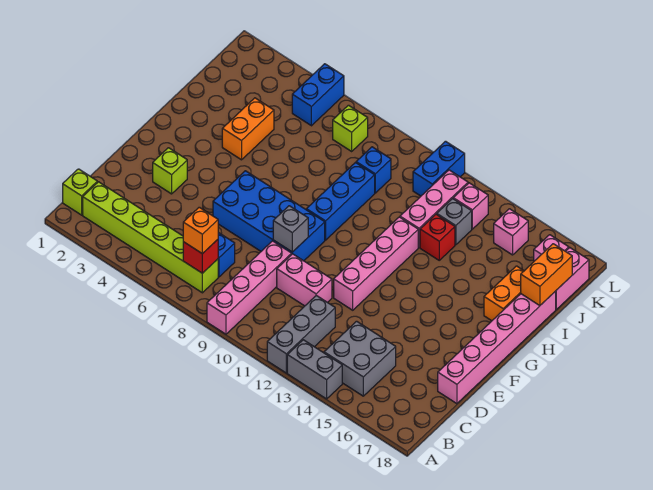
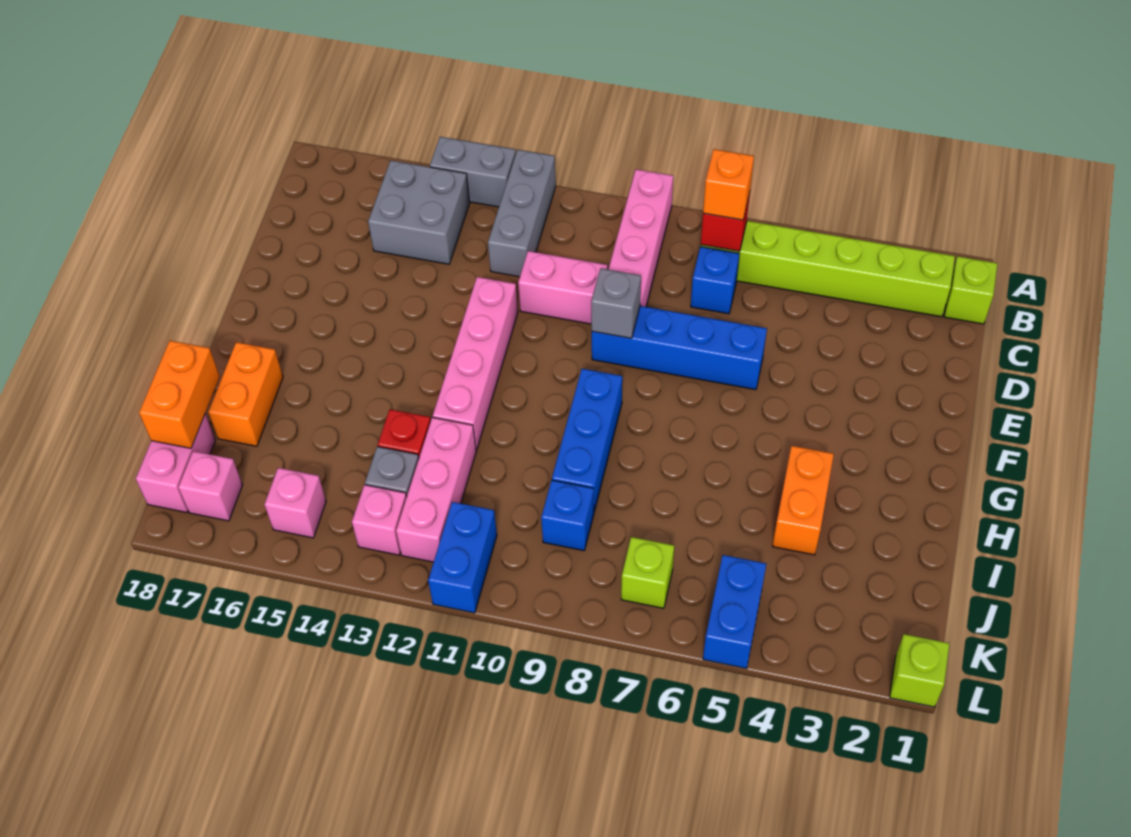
pink brick D18:I18 level 1 -> none
lime brick E3 level 1 -> lime brick L1 level 1
blue brick E6:F9 level 1 -> blue brick E6:E9 level 1

